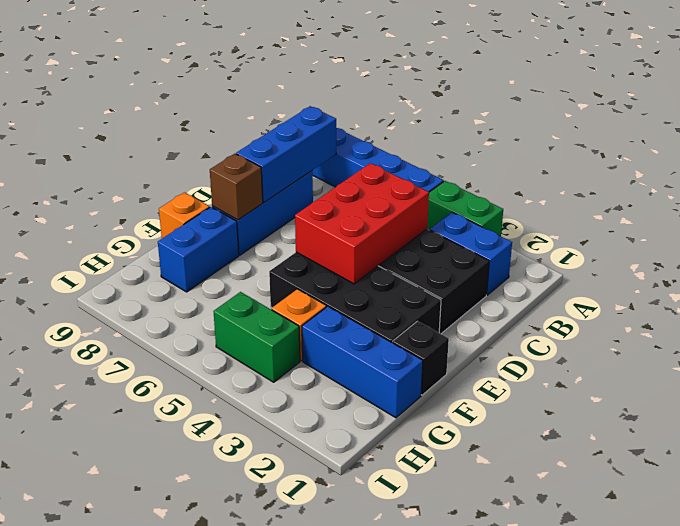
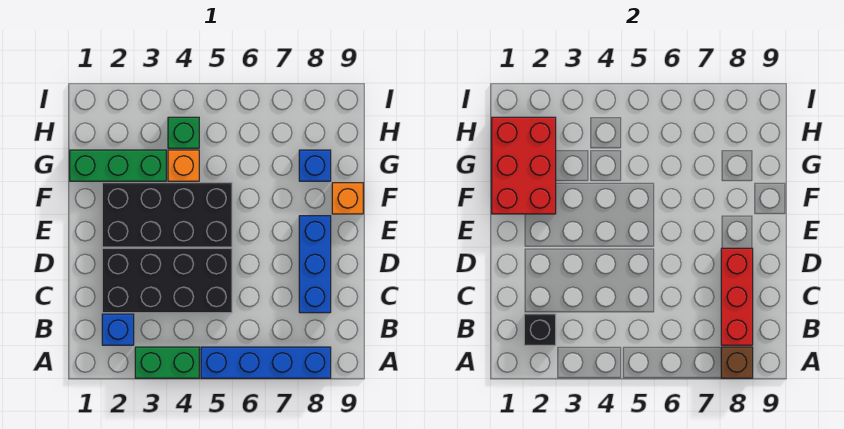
blue brick B2:B3 level 1 -> blue brick B2 level 1
blue brick B8:D8 level 2 -> red brick B8:D8 level 2
red brick C4:E5 level 2 -> red brick F1:H2 level 2
brown brick E8 level 2 -> brown brick A8 level 2
black brick F1 level 1 -> black brick B2 level 2
blue brick F8:G8 level 1 -> blue brick G8 level 1
blue brick G1:G3 level 1 -> green brick G1:G3 level 1
green brick H4:H5 level 1 -> green brick H4 level 1

